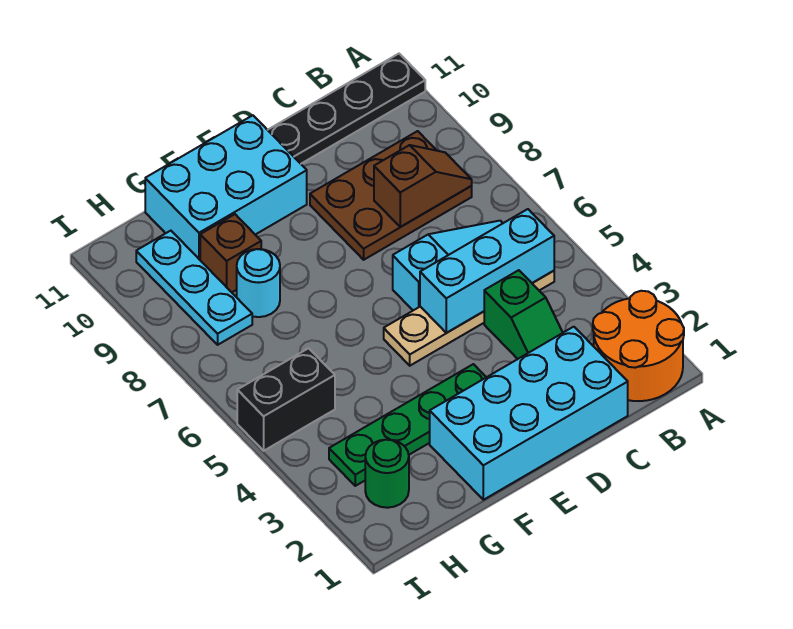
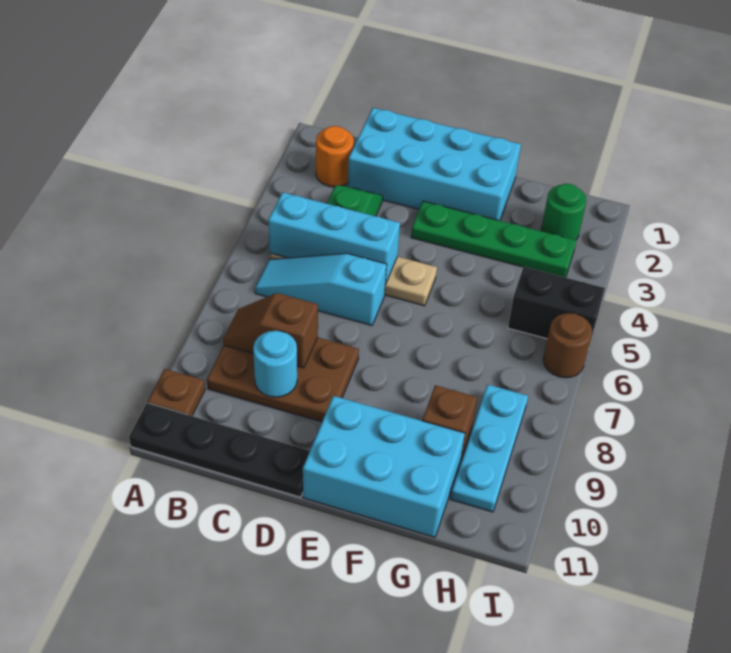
orange round brick A1:B2 level 1 -> orange round brick B2 level 1
none -> brown plate A10 level 1
cyan round brick G8 level 1 -> cyan round brick C9 level 2
none -> brown round brick I6 level 1

